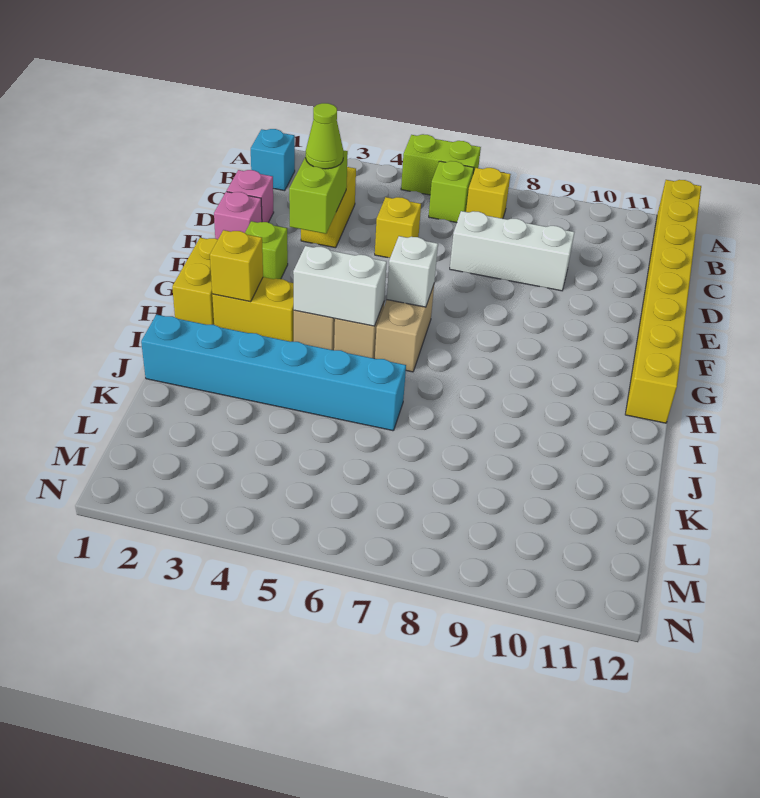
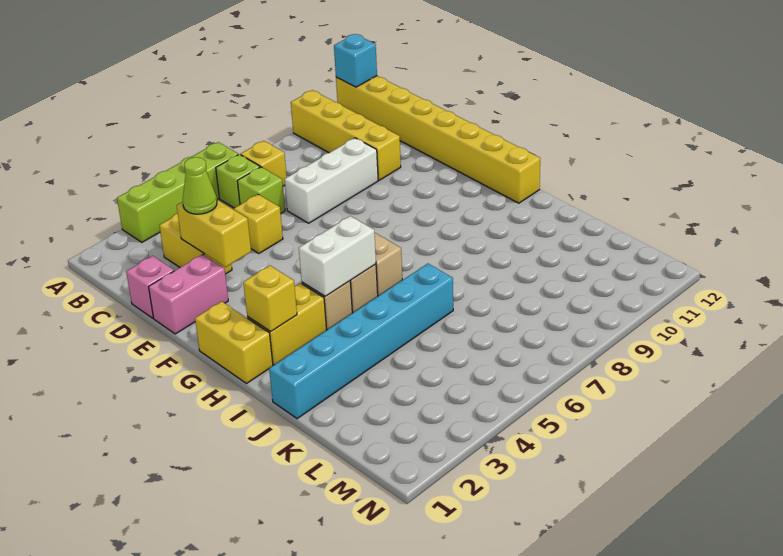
lime brick A5:A6 level 1 -> lime brick A3:A6 level 1
none -> yellow brick A10:D10 level 1
cyan brick B1 level 1 -> cyan brick A12 level 2
lime brick D3:E3 level 2 -> yellow brick D3:E3 level 2
pink brick E1 level 1 -> pink brick E1:E2 level 1
lime brick F2 level 1 -> lime brick C6 level 1
white brick G6 level 2 -> none

